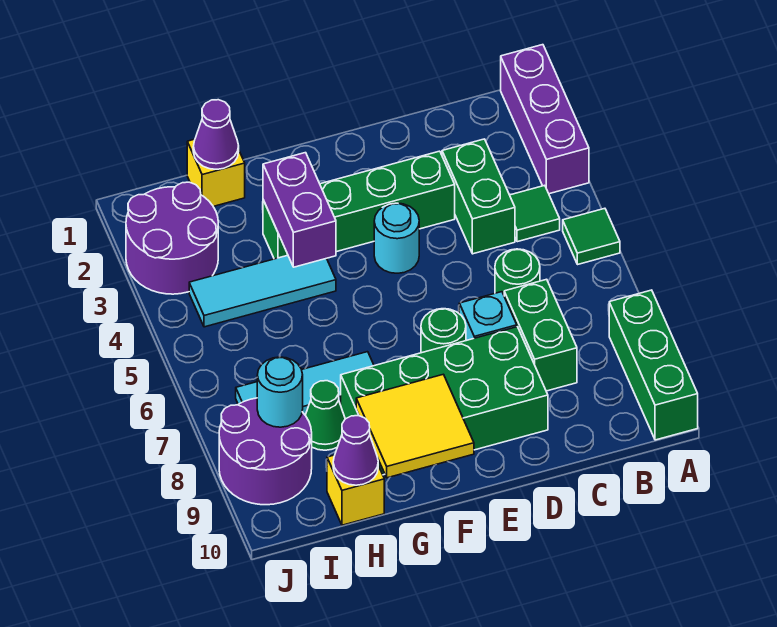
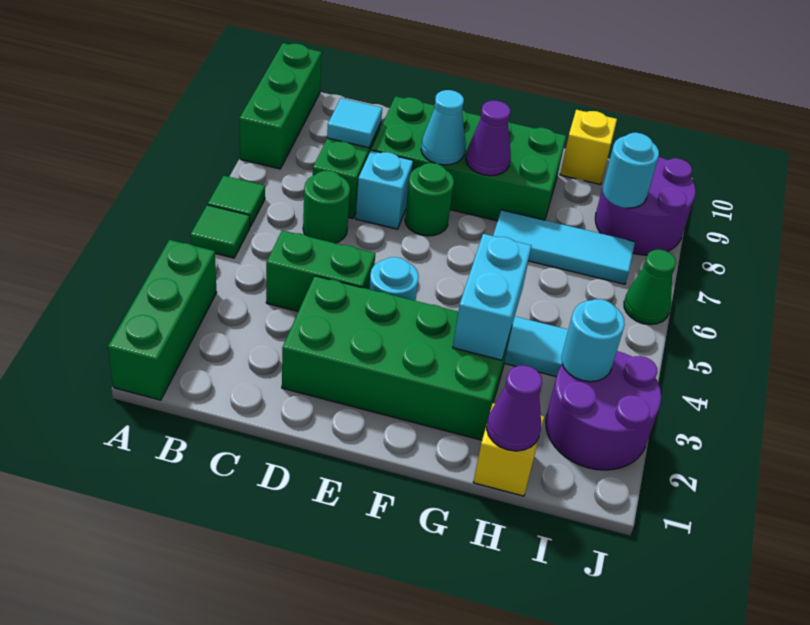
purple brick A1:A3 level 1 -> green brick A1:A3 level 1
green tile B4 level 1 -> green tile A6 level 1
green brick C3:C4 level 1 -> green brick C4:D4 level 1
none -> cyan tile C8 level 2
green brick D3:G3 level 1 -> green brick D2:G3 level 1
none -> cyan cone E8 level 2
yellow tile F9:G10 level 2 -> none
purple brick G3:G4 level 2 -> cyan brick G3:G4 level 2
green cone H8 level 1 -> green cone J6 level 1
purple cone H10 level 2 -> purple cone F8 level 2
none -> cyan round brick I3 level 2

